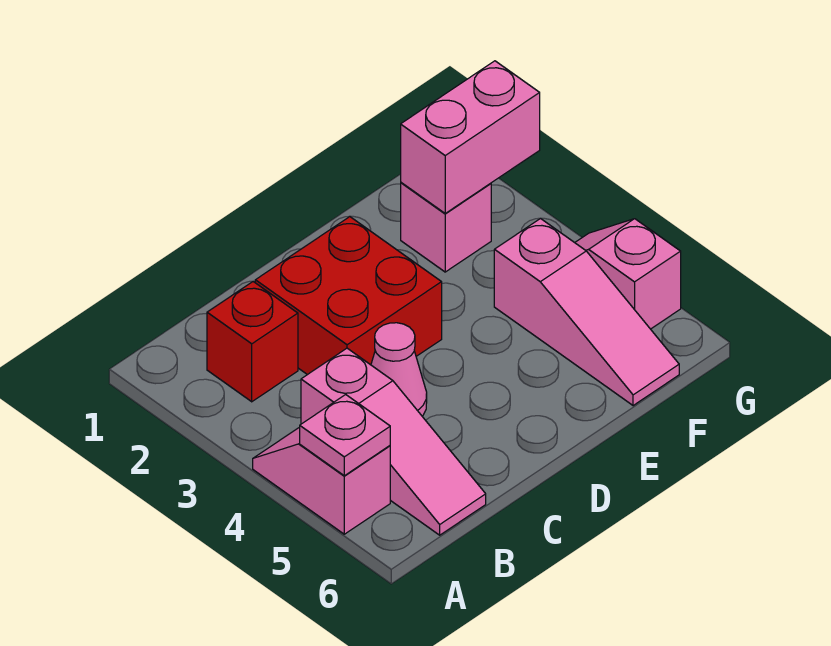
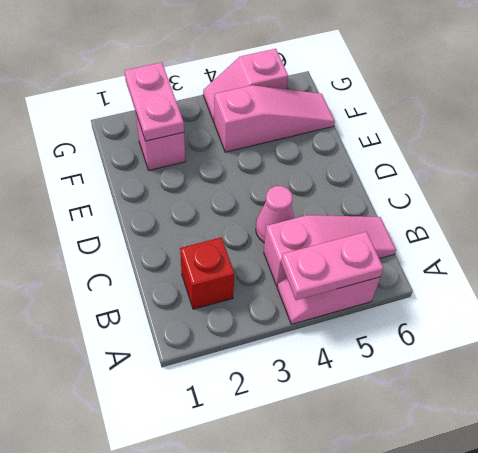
pink plate A5 level 2 -> pink plate A4:A5 level 2
red brick C2:D3 level 1 -> none
pink brick F2:G2 level 2 -> pink plate F2:G2 level 2

